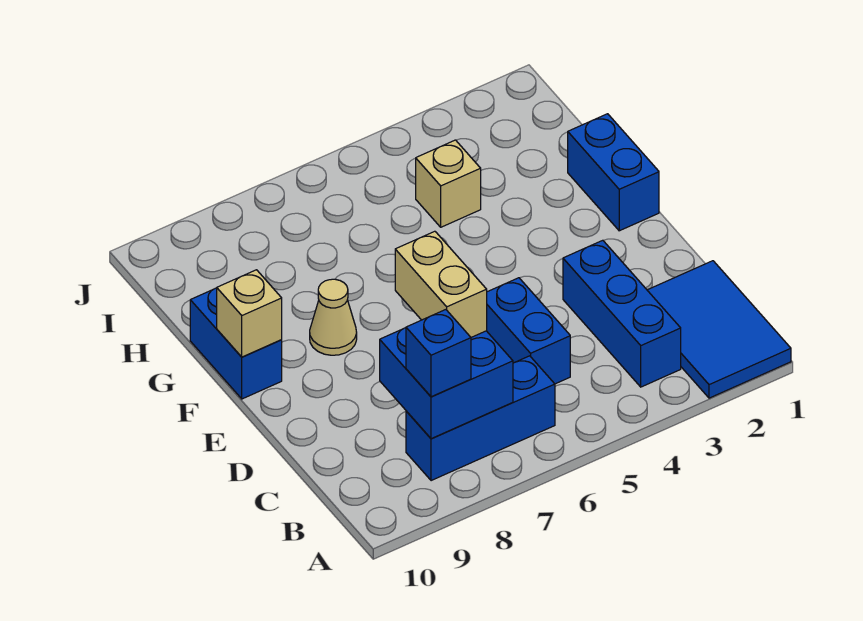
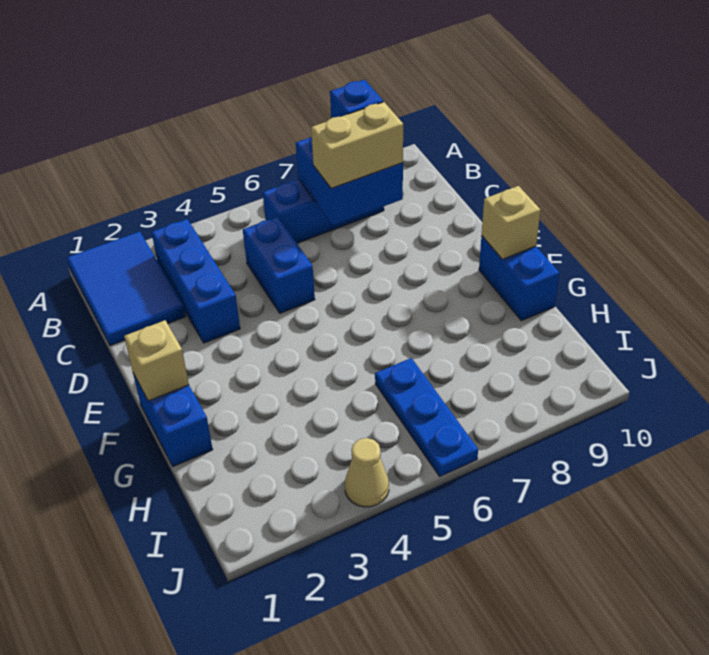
tan brick C7:D7 level 3 -> tan brick C7:C8 level 3
tan cone F8 level 1 -> tan cone J4 level 1
tan brick H4 level 1 -> tan brick F1 level 2
none -> blue plate H6:J6 level 1

